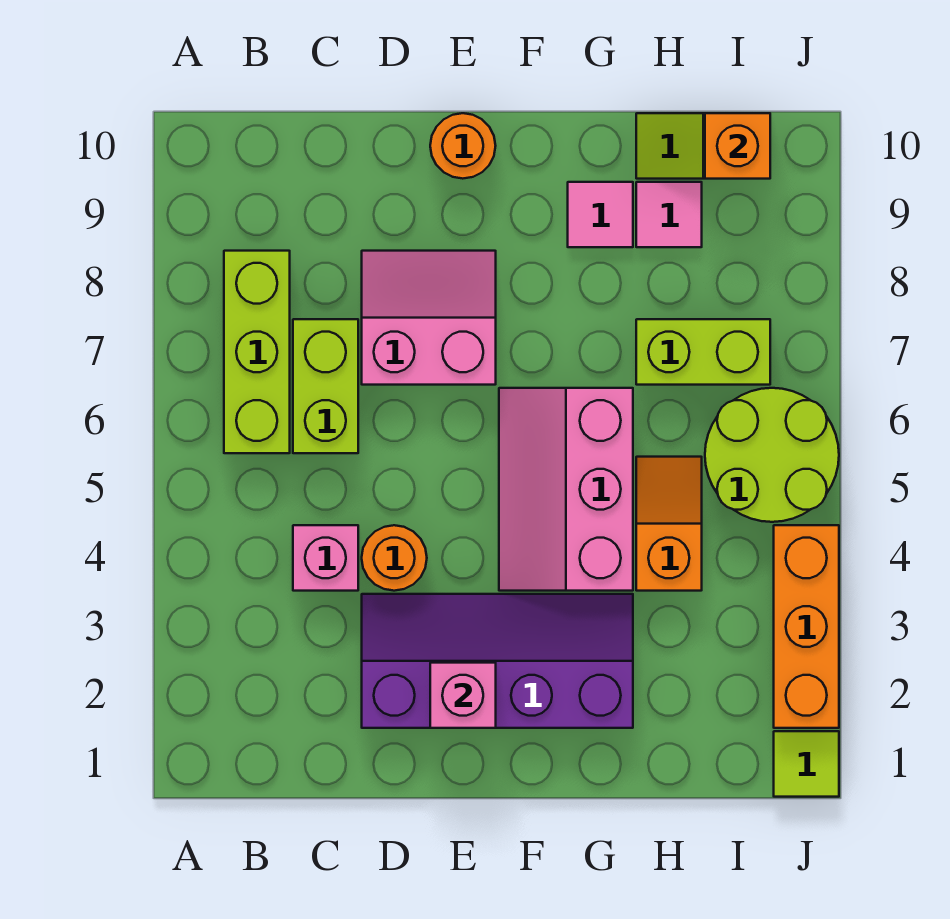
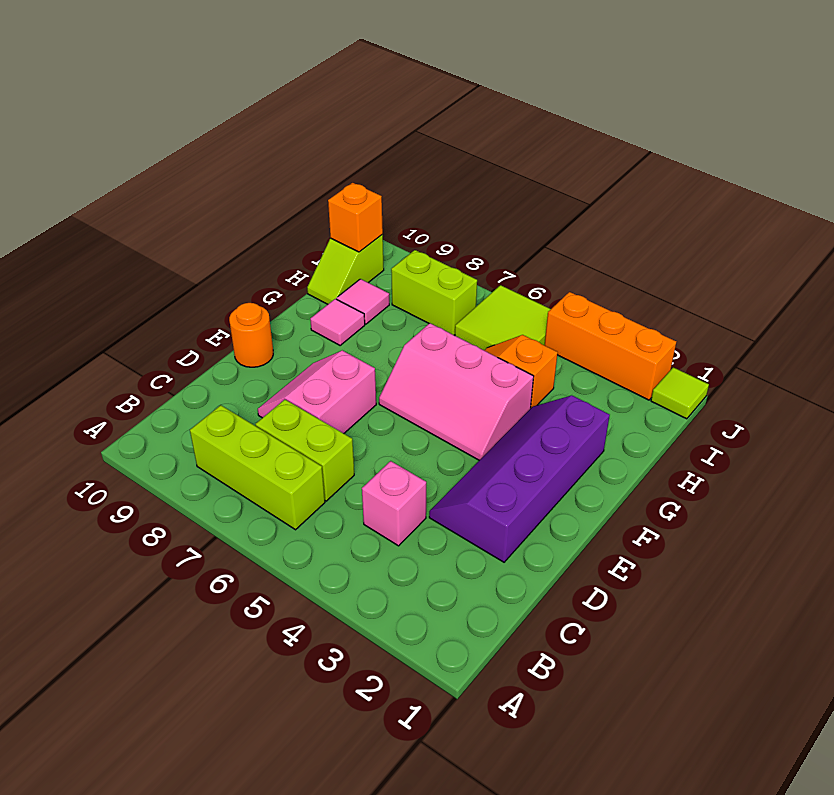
orange round brick D4 level 1 -> none
pink brick E2 level 2 -> none
lime brick H7:I7 level 1 -> lime brick I7:I8 level 1
lime round brick I5:J6 level 1 -> lime tile I5:J6 level 1

